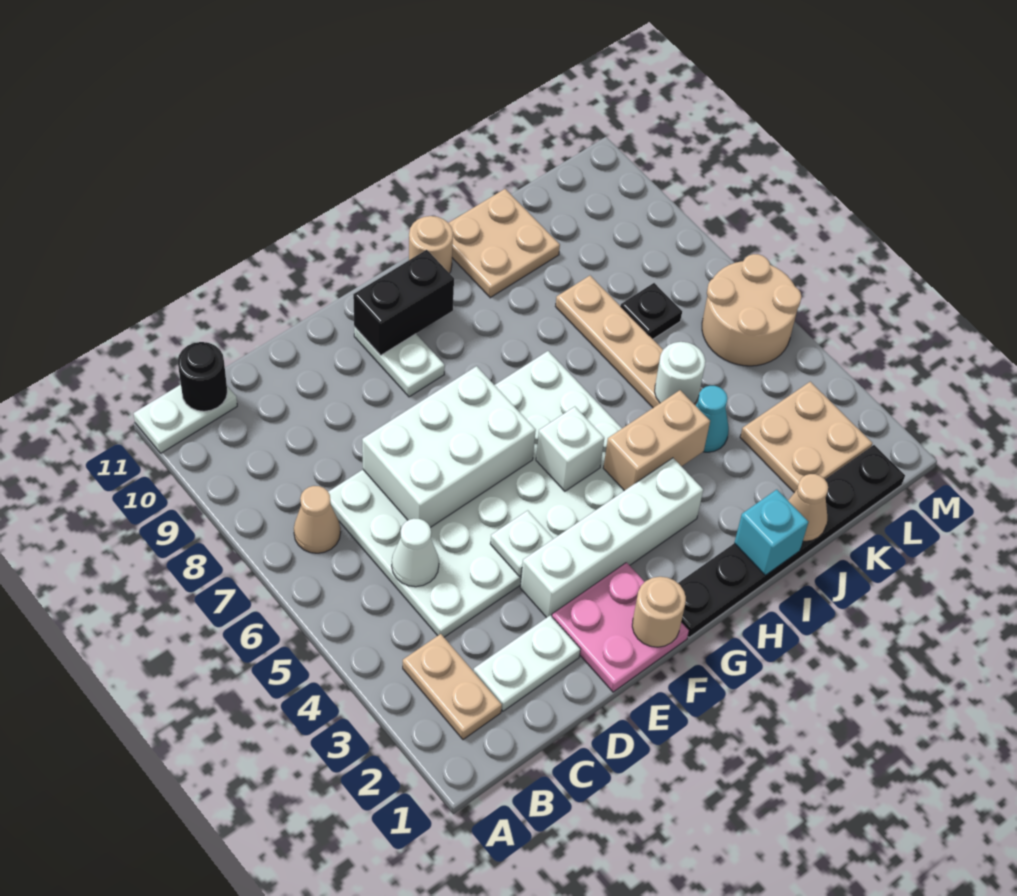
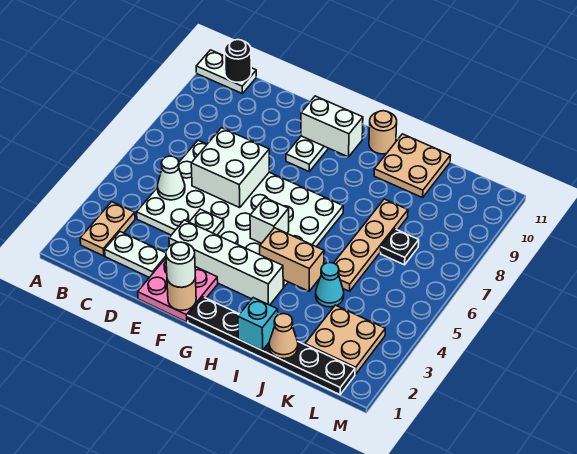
tan cone B7 level 1 -> none
white brick D6:F7 level 2 -> white brick D6:E7 level 2
black brick F10:G10 level 2 -> white brick F10:G10 level 2
white round brick J5 level 2 -> white round brick F1 level 3
tan round brick L5:M6 level 1 -> none

